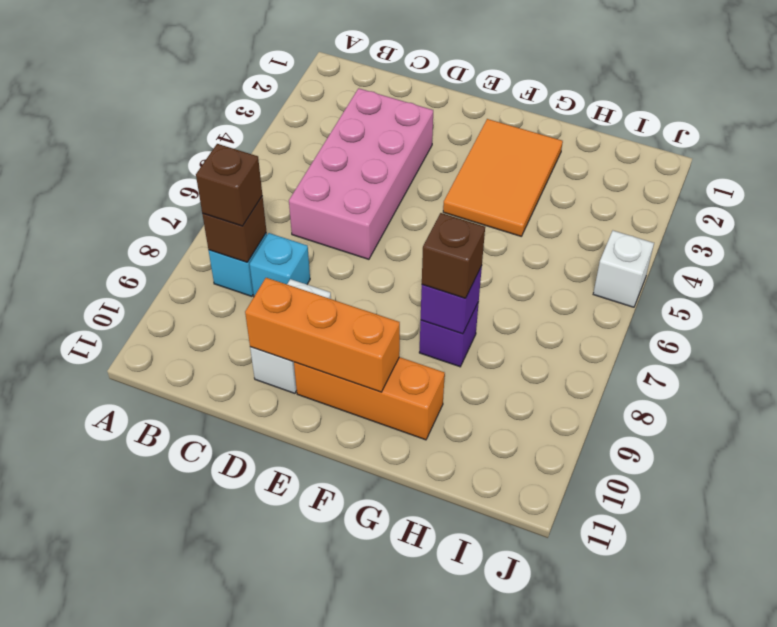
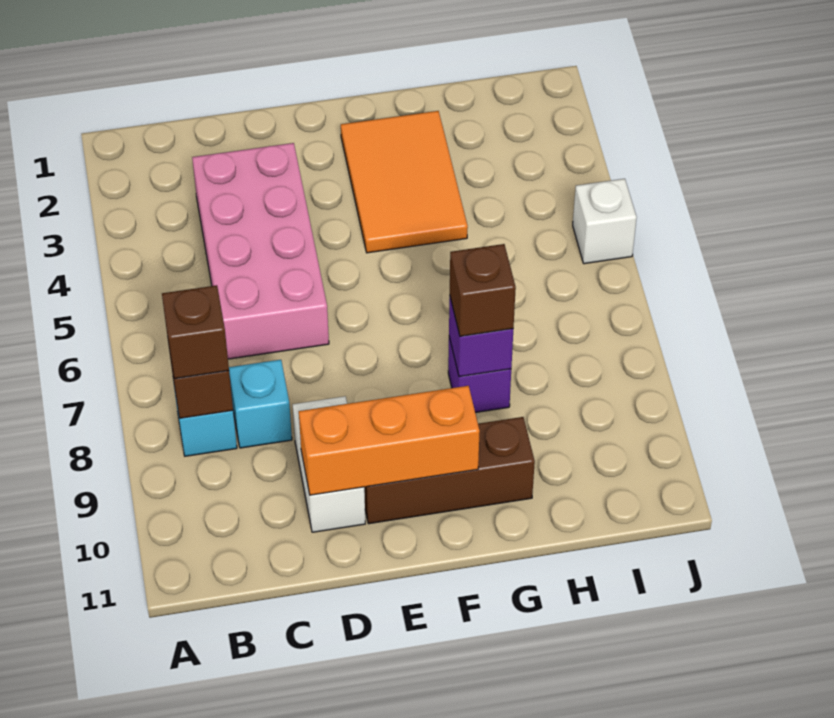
orange brick E10:G10 level 1 -> brown brick E10:G10 level 1

